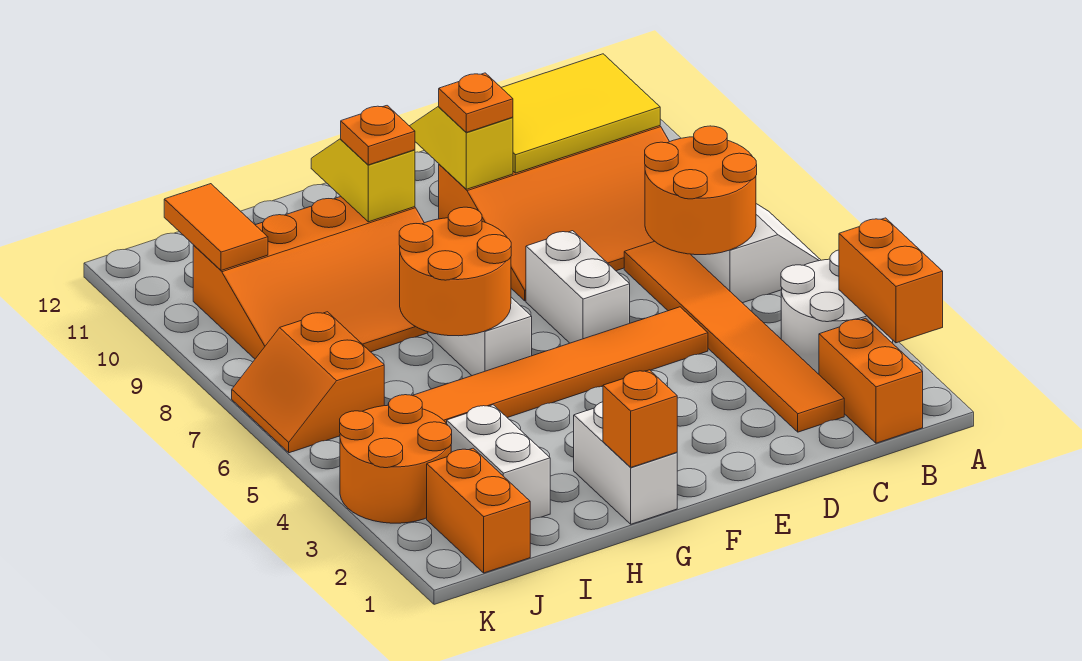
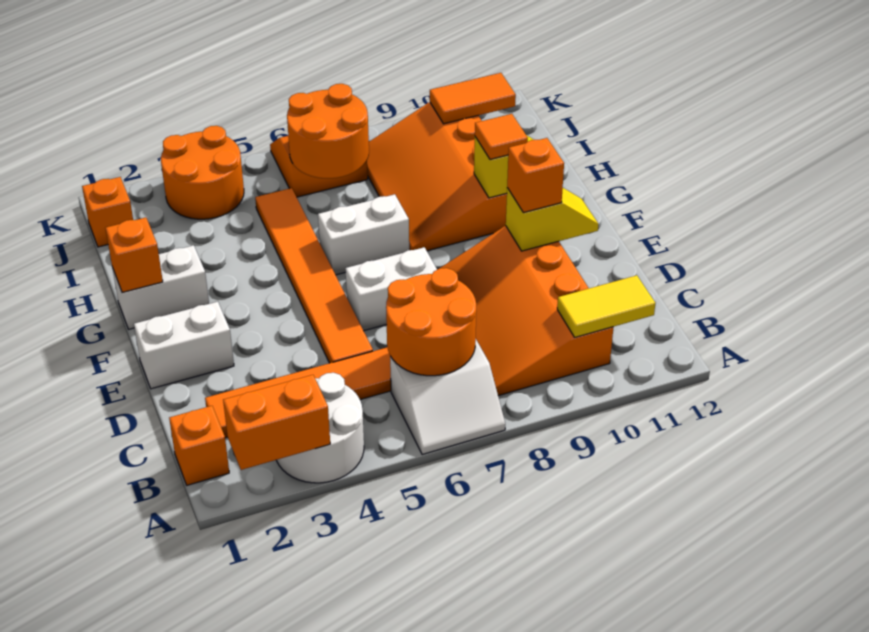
orange brick B1:B2 level 1 -> orange brick B1 level 1
yellow tile B10:D11 level 2 -> yellow tile B10:B11 level 2
orange plate E10 level 3 -> orange brick E10 level 3
orange round brick G6:H7 level 2 -> orange round brick I6:J7 level 2
orange plate G10 level 3 -> orange tile G10 level 3
white brick I2:I3 level 1 -> white brick E1:E2 level 1
orange brick J1:J2 level 1 -> orange brick J1 level 1

